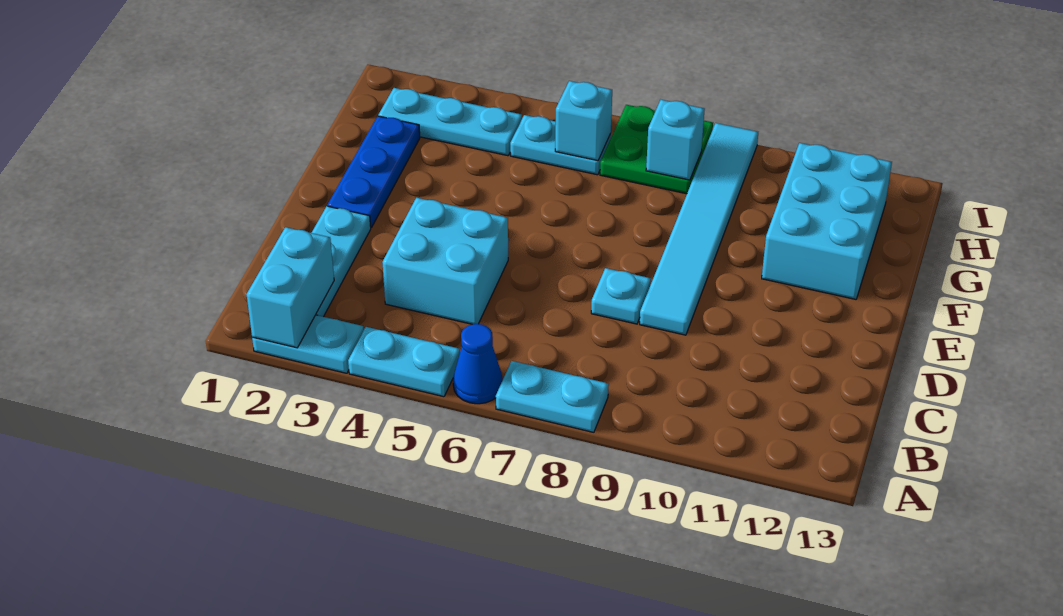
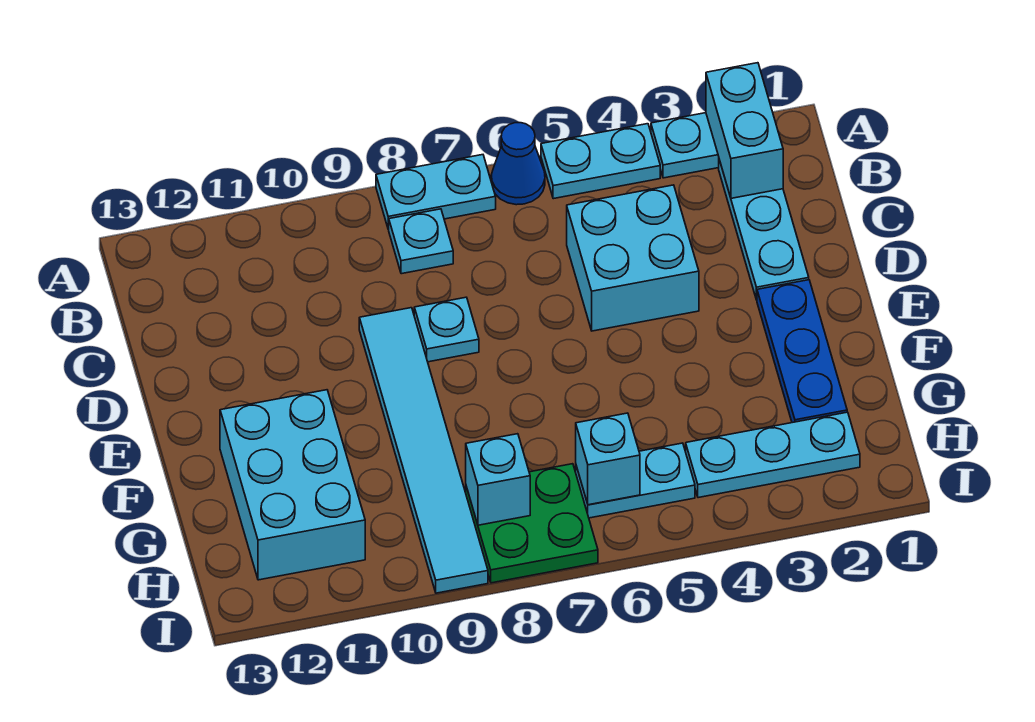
none -> cyan plate B8 level 1

